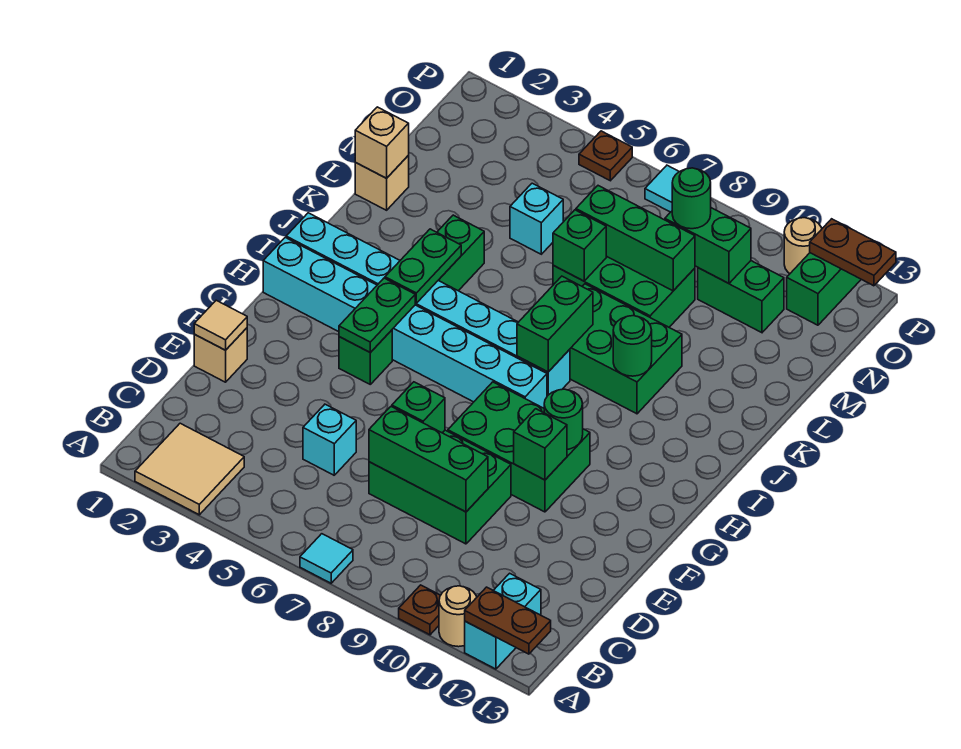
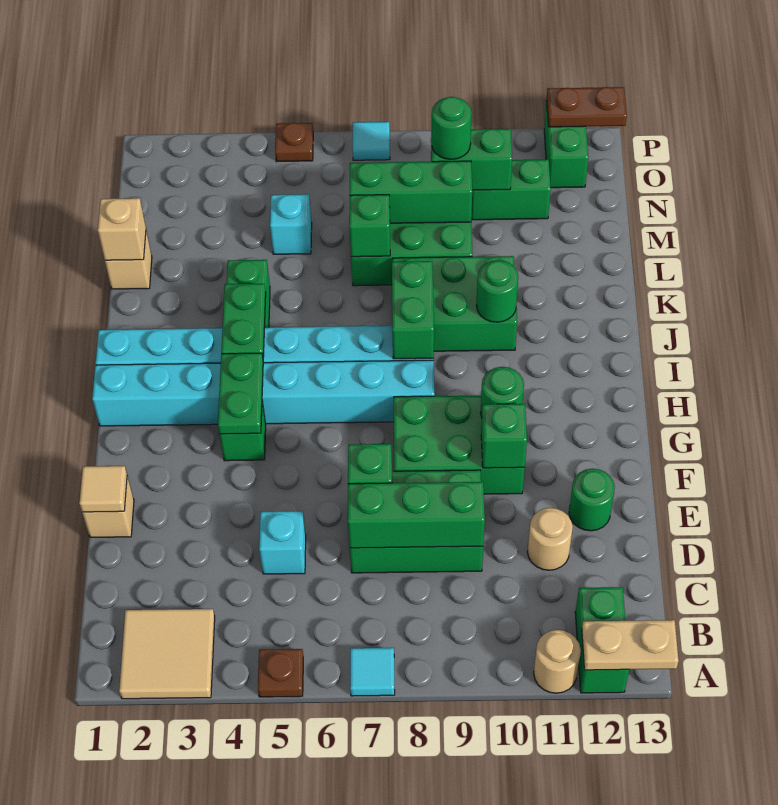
brown plate A10 level 1 -> brown plate A5 level 1
cyan brick A12:B12 level 1 -> green brick A12:B12 level 1
brown plate A12:A13 level 2 -> tan plate A12:A13 level 2
none -> green round brick E12 level 1
tan round brick P11 level 1 -> tan round brick D11 level 1

